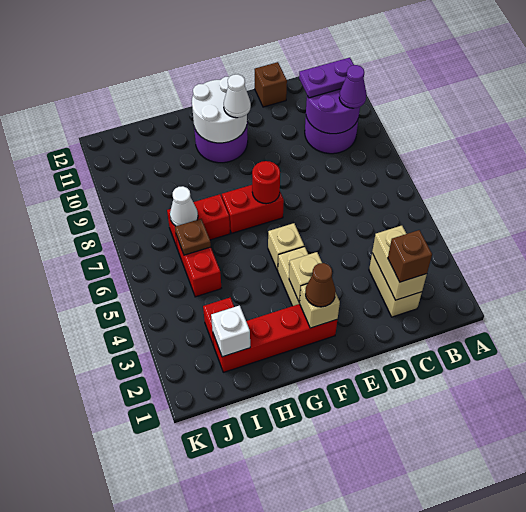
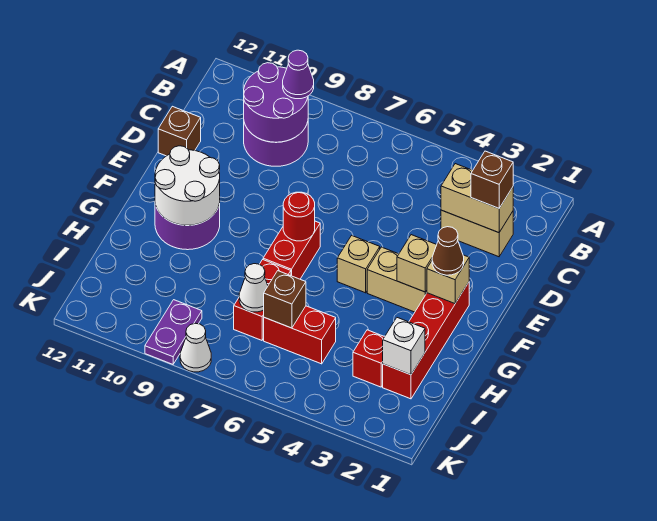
purple plate B10:C10 level 3 -> purple plate J9:K9 level 1
white cone F10 level 3 -> white cone K8 level 1
brown plate I6 level 2 -> brown brick I6 level 2

